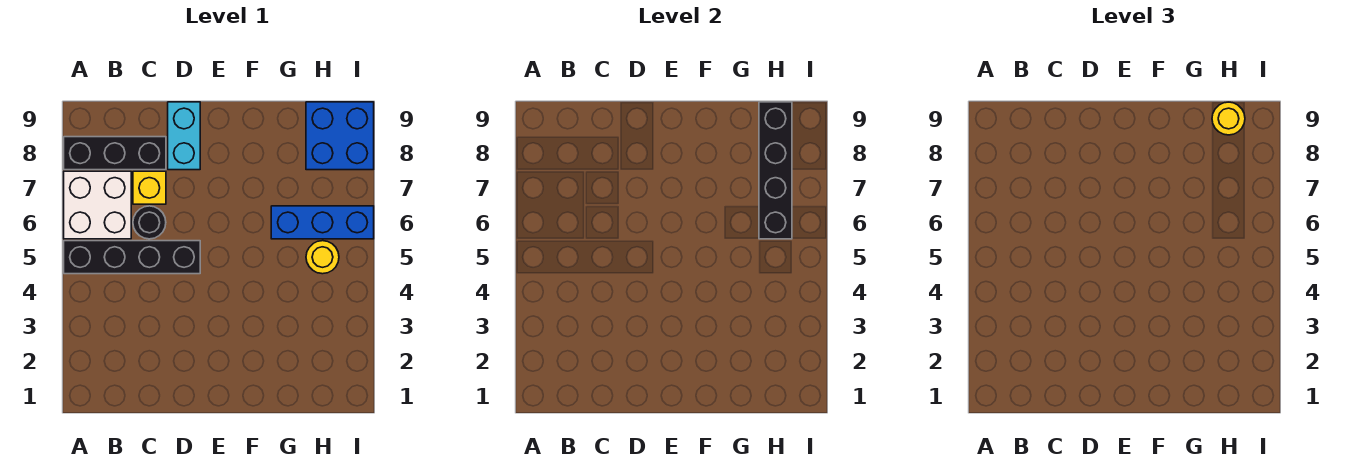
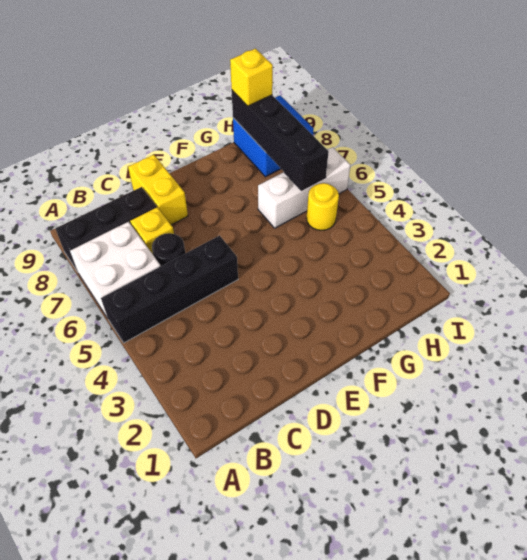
cyan brick D8:D9 level 1 -> yellow brick D8:D9 level 1
blue brick G6:I6 level 1 -> white brick G6:I6 level 1
yellow round brick H9 level 3 -> yellow brick H9 level 3

